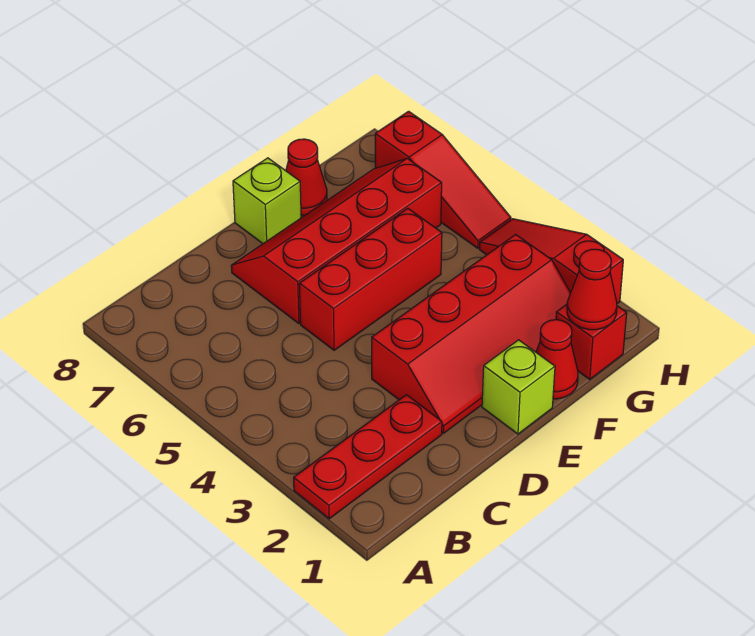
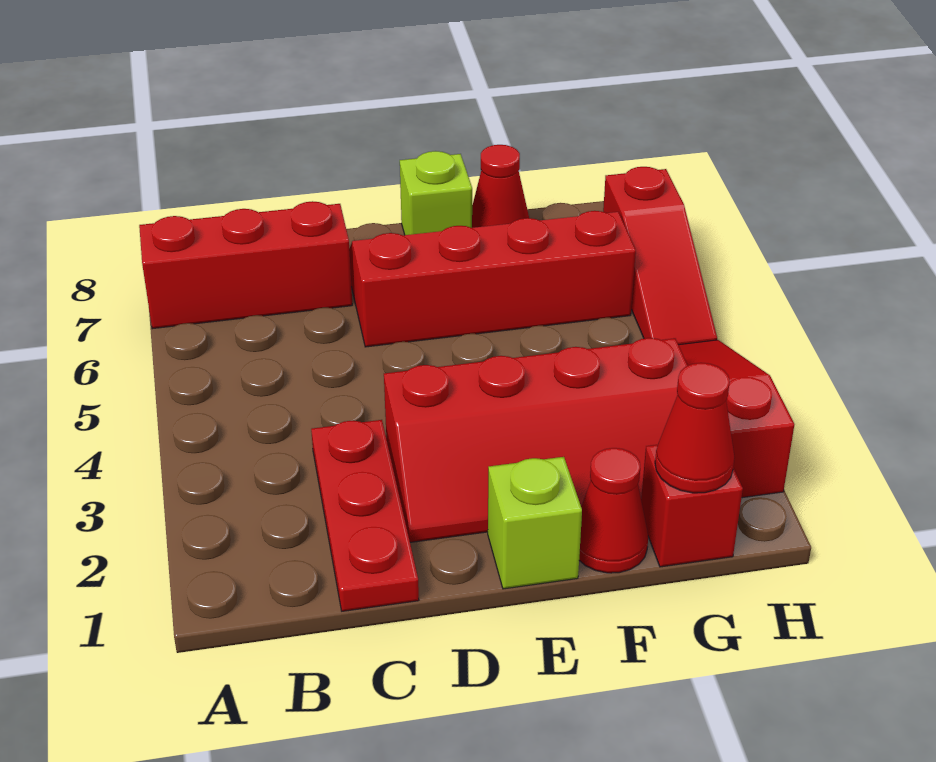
red plate A2:C2 level 1 -> red plate C1:C3 level 1
red brick D5:F5 level 1 -> red brick A7:C7 level 1

